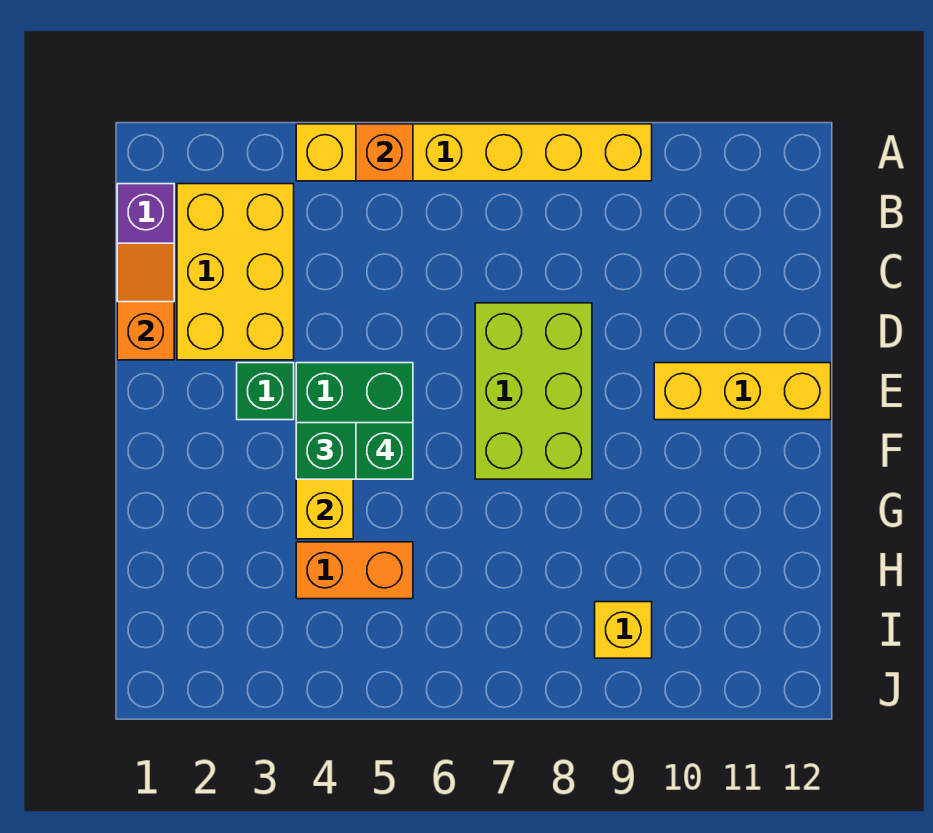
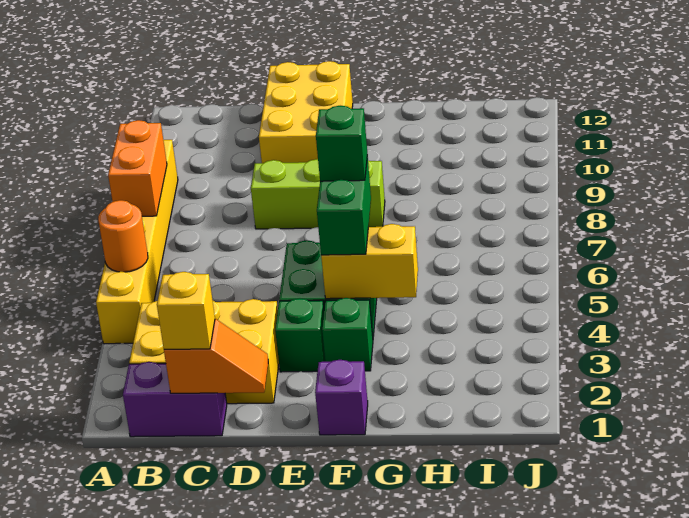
orange brick A5 level 2 -> orange round brick A5 level 2
orange slope C1:D1 level 2 top D -> orange slope C1:D1 level 2 top C
lime brick D7:F8 level 1 -> lime brick D8:F8 level 1
yellow brick E10:E12 level 1 -> yellow brick D10:E12 level 1
none -> purple brick F1 level 1
none -> green brick F3 level 1
orange brick H4:H5 level 1 -> orange brick A7:A8 level 2
yellow brick I9 level 1 -> yellow brick C1 level 3

